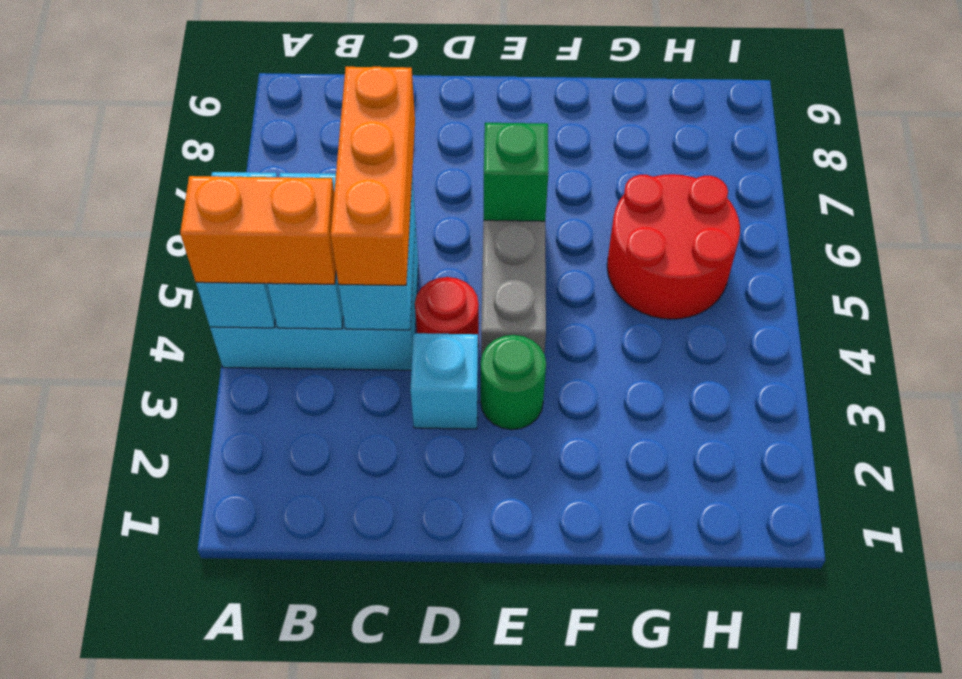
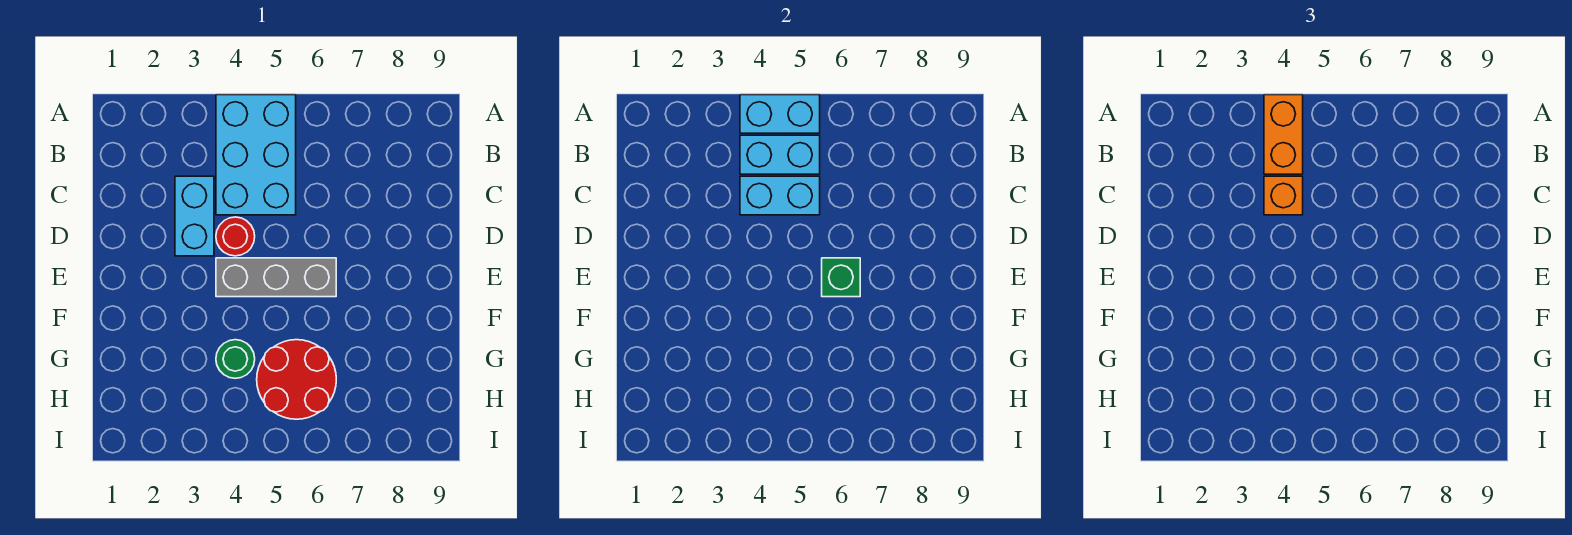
orange brick C4:C6 level 3 -> orange brick C4 level 3
cyan brick D3 level 1 -> cyan brick C3:D3 level 1
green round brick E3 level 1 -> green round brick G4 level 1

